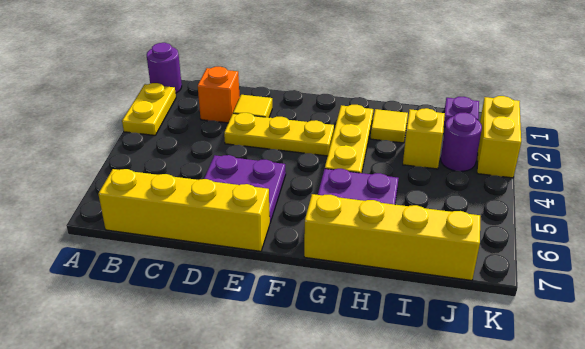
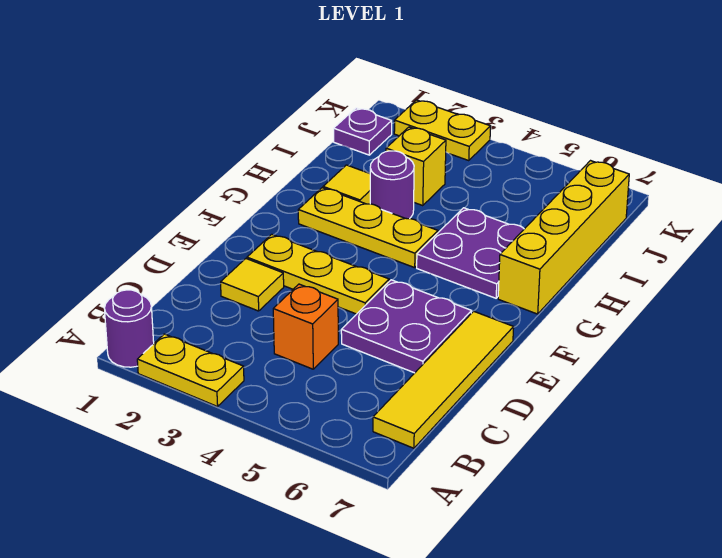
yellow brick B7:E7 level 1 -> yellow tile B7:E7 level 1
orange brick C2 level 1 -> orange brick C4 level 1
yellow plate D3:F3 level 1 -> yellow plate E2:E4 level 1
purple round brick J3 level 1 -> purple round brick H3 level 1
yellow brick K2:K3 level 1 -> yellow plate K2:K3 level 1

